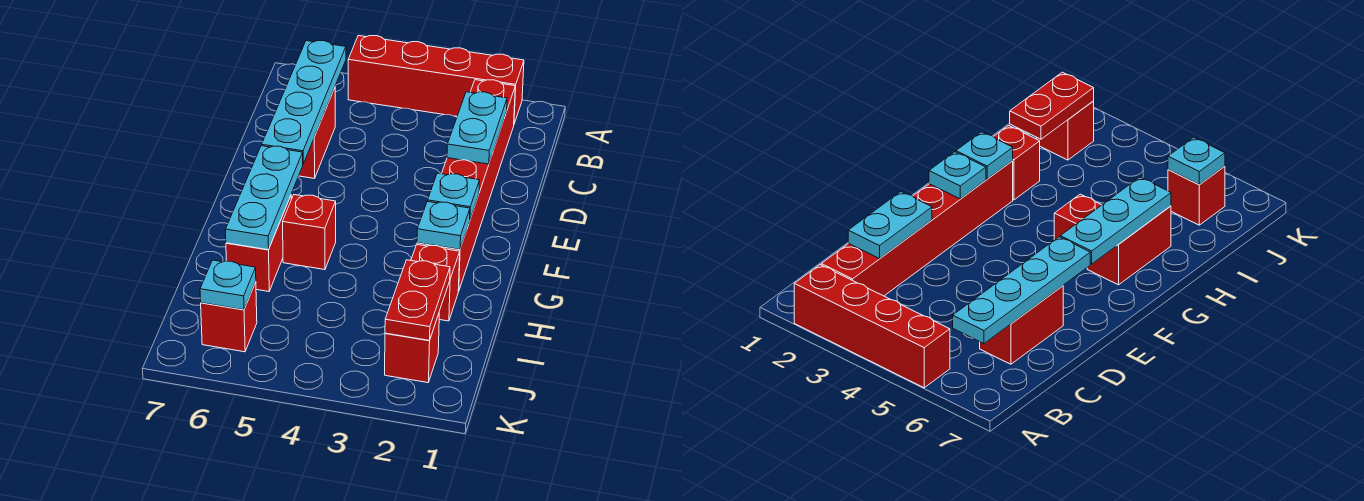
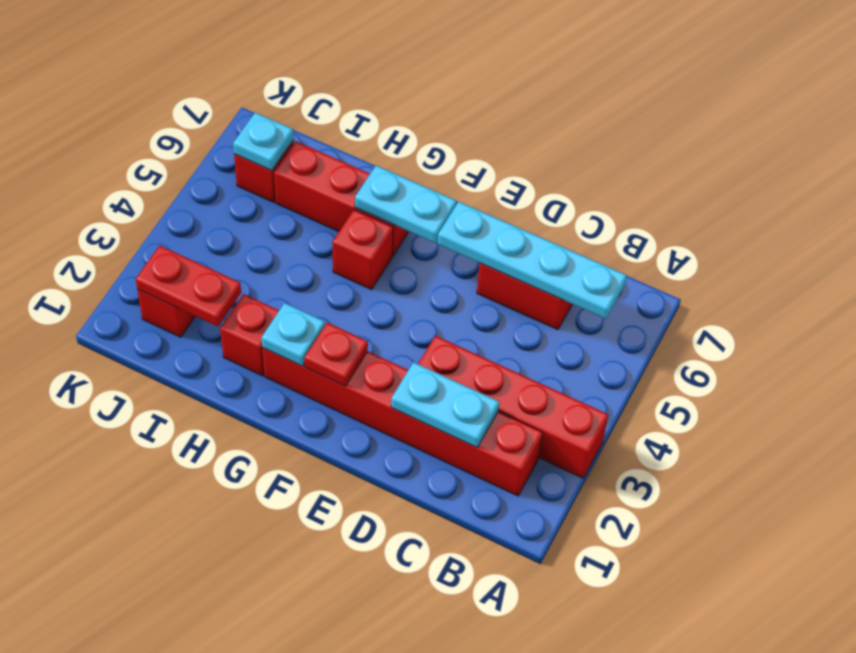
red brick A2:A5 level 1 -> red brick A3:D3 level 1
cyan plate F2 level 2 -> red plate F2 level 2
cyan plate F6:H6 level 2 -> cyan plate F6:G6 level 2
red brick G6:H6 level 1 -> red brick G6:I6 level 1

